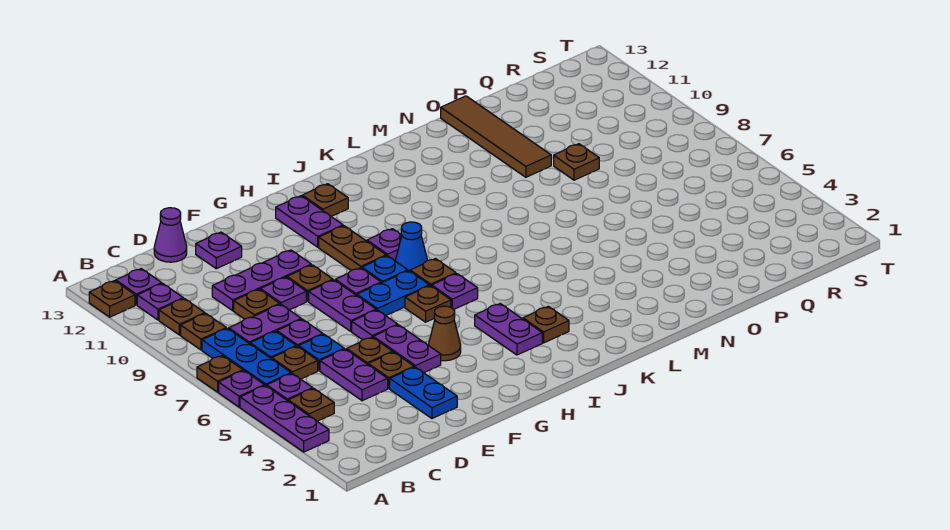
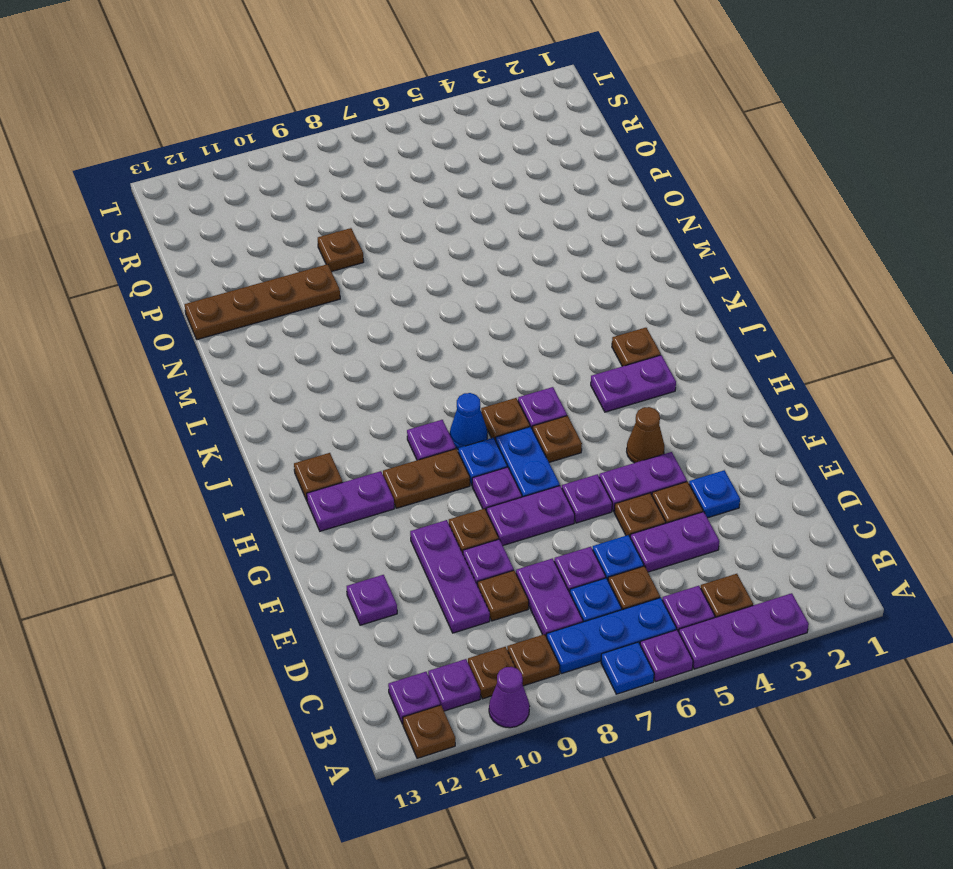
brown plate A7 level 1 -> blue plate A7 level 1
purple cone D13 level 1 -> purple cone A10 level 1
blue plate E2:E3 level 1 -> blue plate E3 level 1
brown tile O10:O13 level 1 -> brown plate O10:O13 level 1

